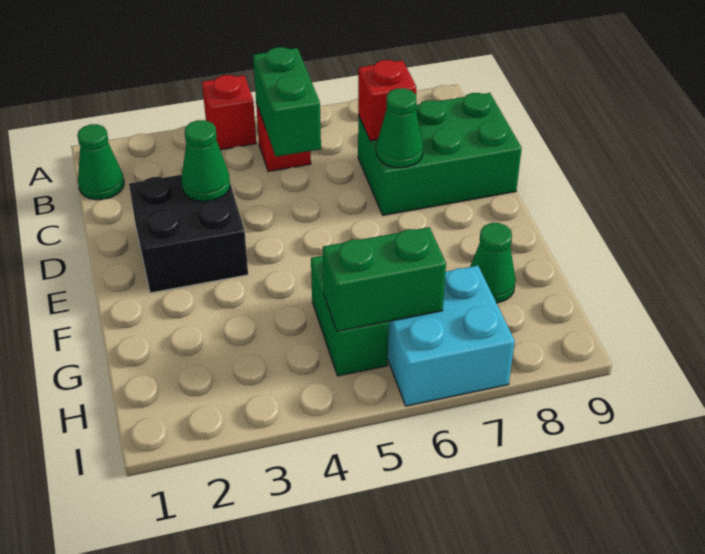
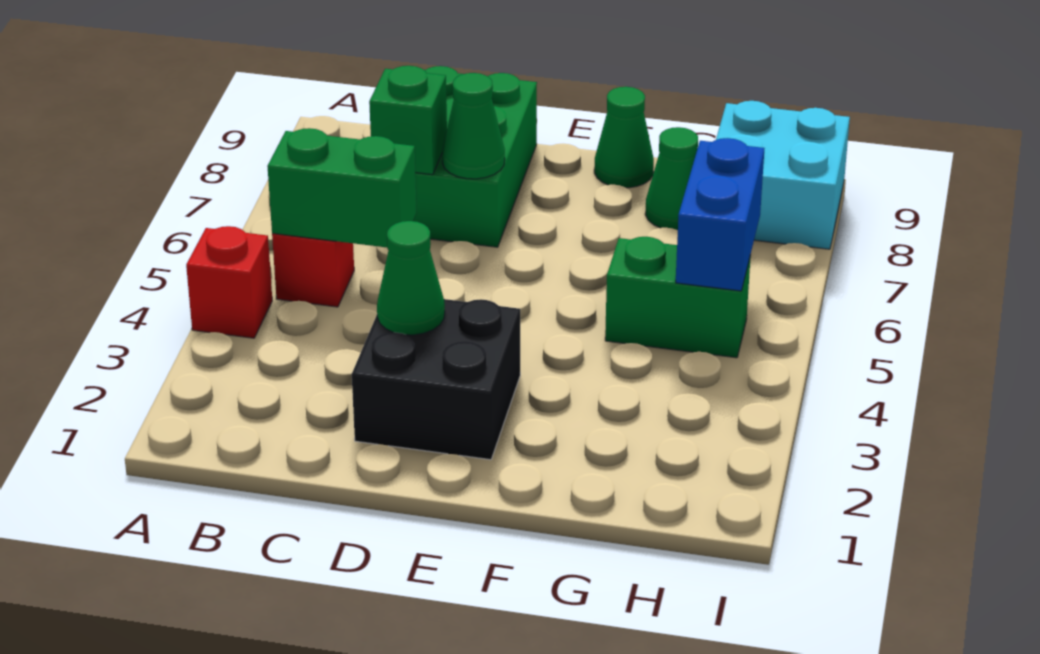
green cone B1 level 1 -> green cone F9 level 1
red brick C7 level 2 -> green brick C7 level 2
green brick H5:H6 level 2 -> blue brick H5:H6 level 2
cyan brick H6:I7 level 1 -> cyan brick H8:I9 level 1

